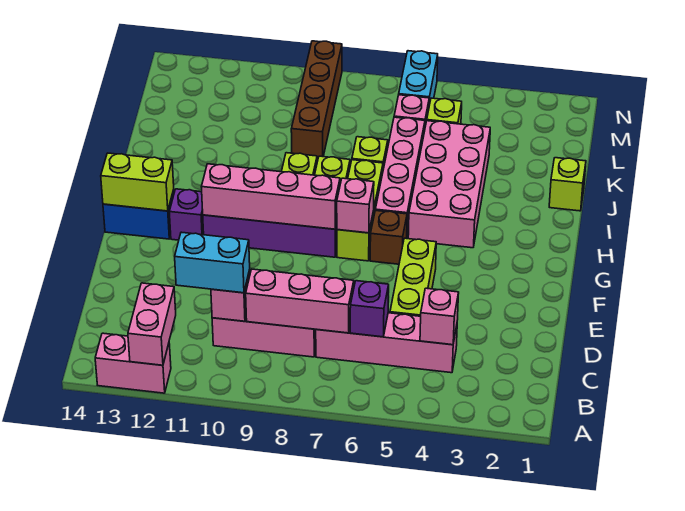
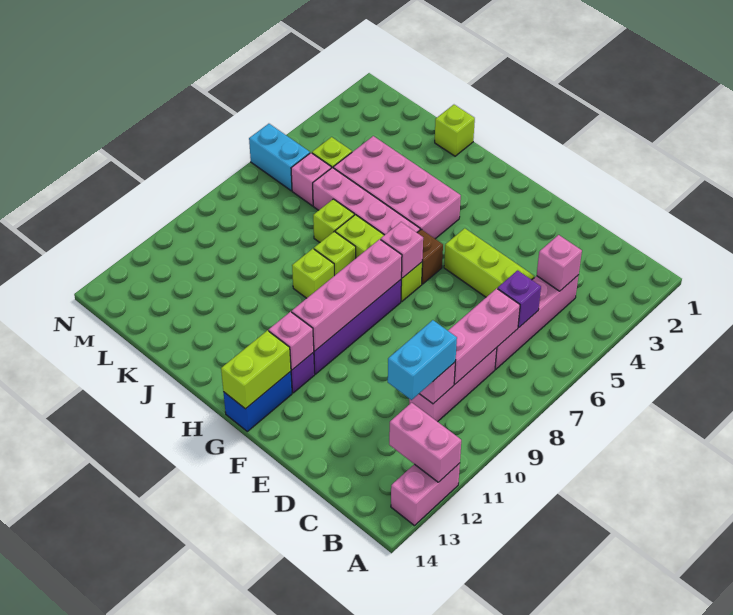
none -> pink brick G12 level 2
brown brick K9:N9 level 1 -> none

